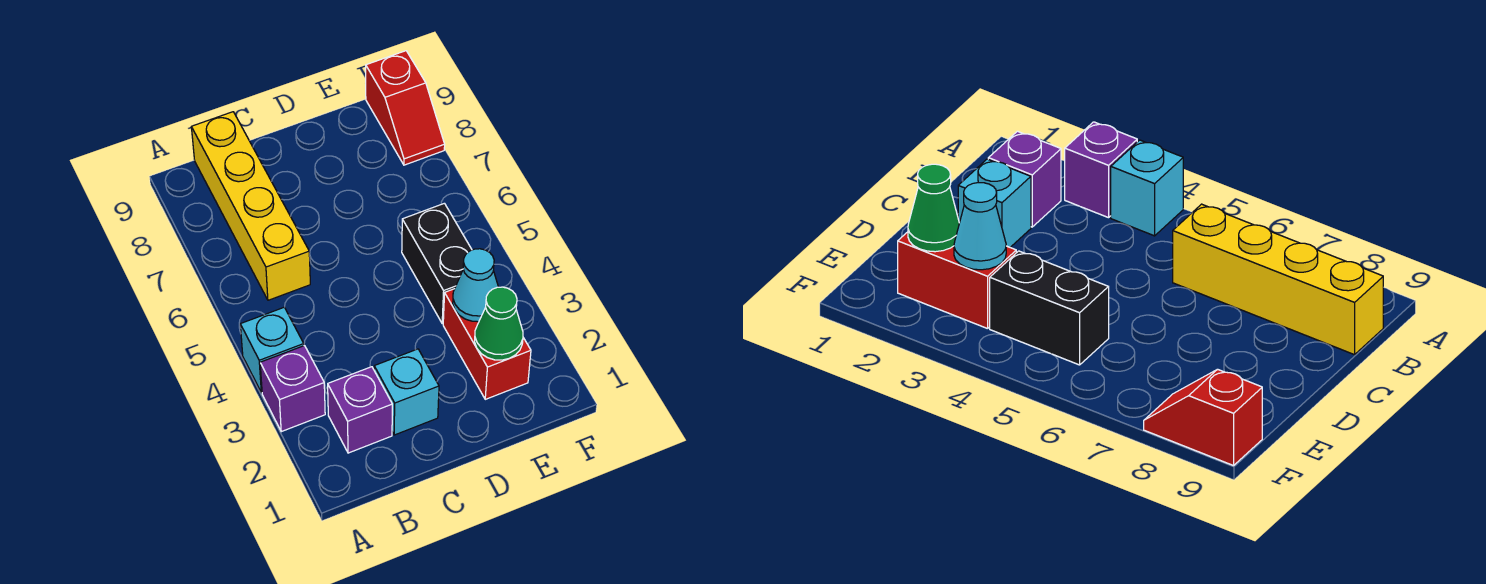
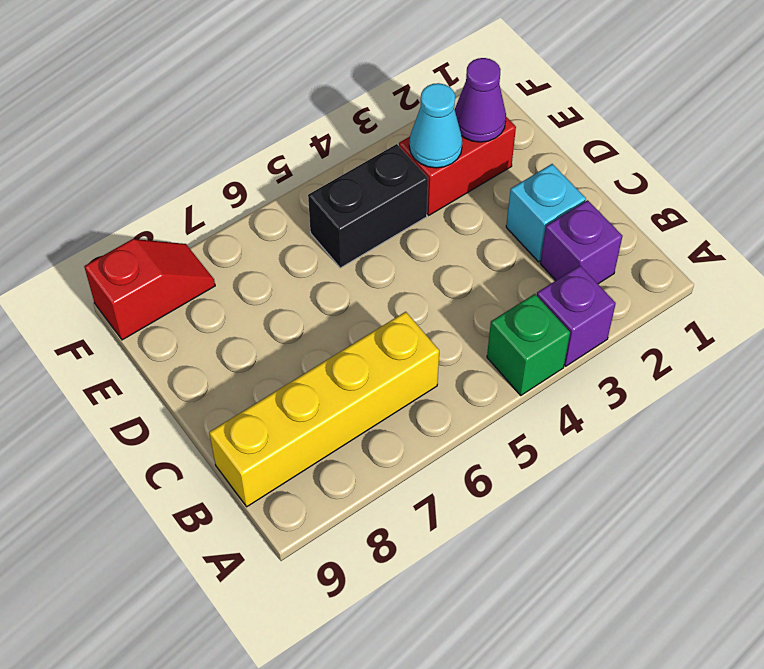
cyan brick A4 level 1 -> green brick A4 level 1
green cone E2 level 2 -> purple cone E2 level 2

